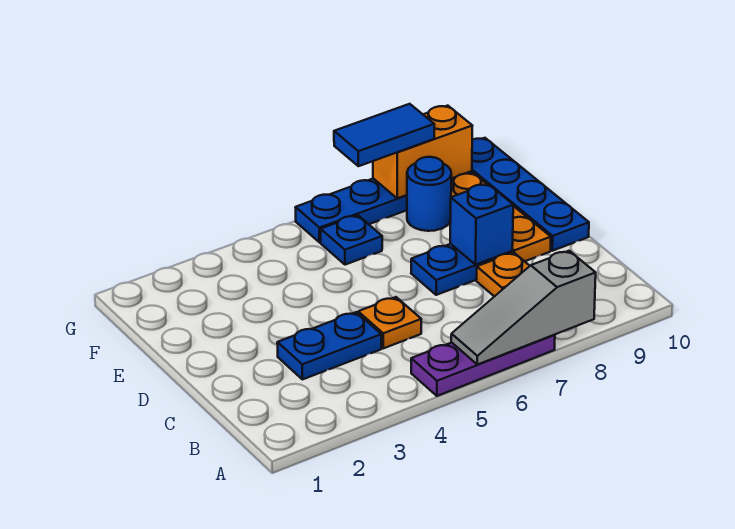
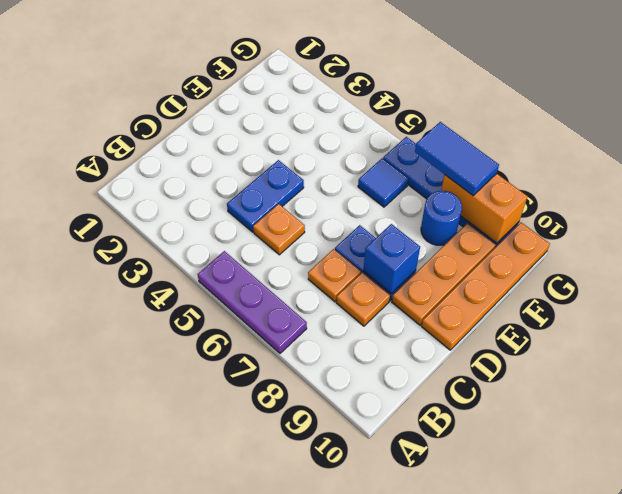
grey slope A6:A8 level 2 top 8 -> none
blue plate C3:C4 level 1 -> blue plate C4:D4 level 1
none -> orange plate C7 level 1
blue plate D10:G10 level 1 -> orange plate D10:G10 level 1
blue plate F6 level 1 -> blue tile F6 level 1

